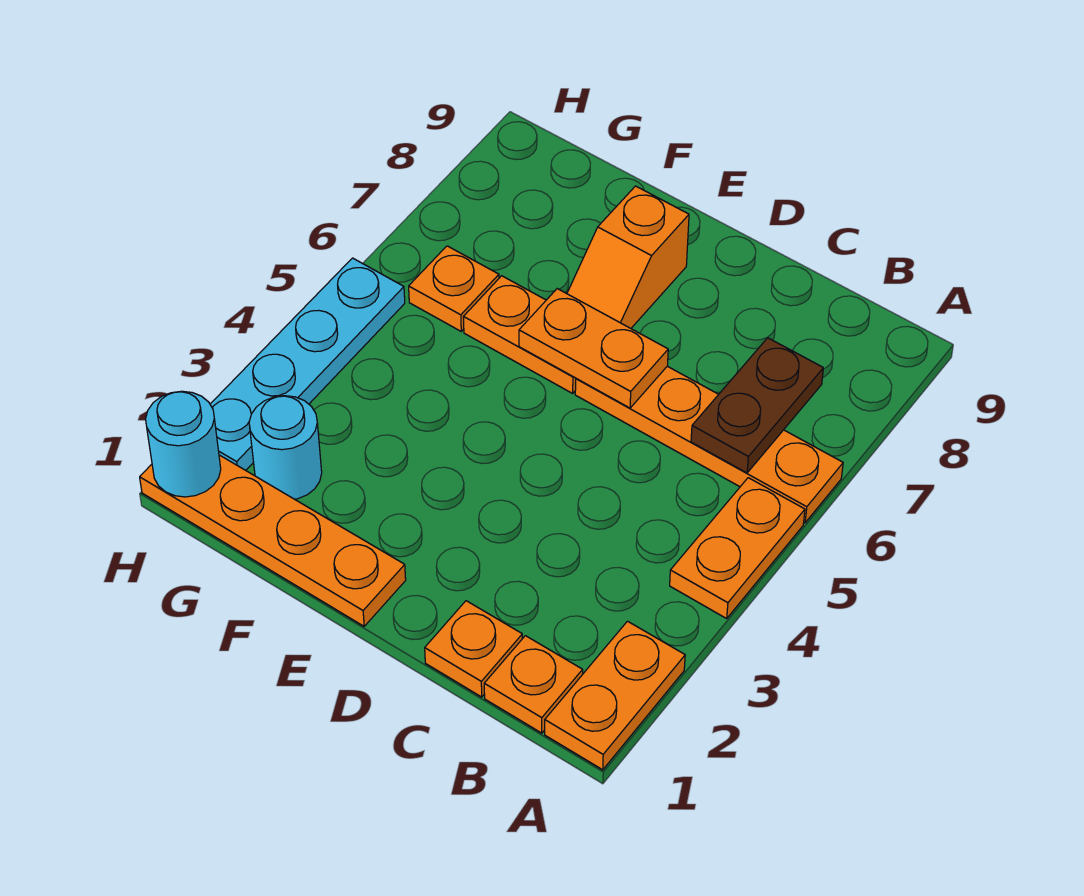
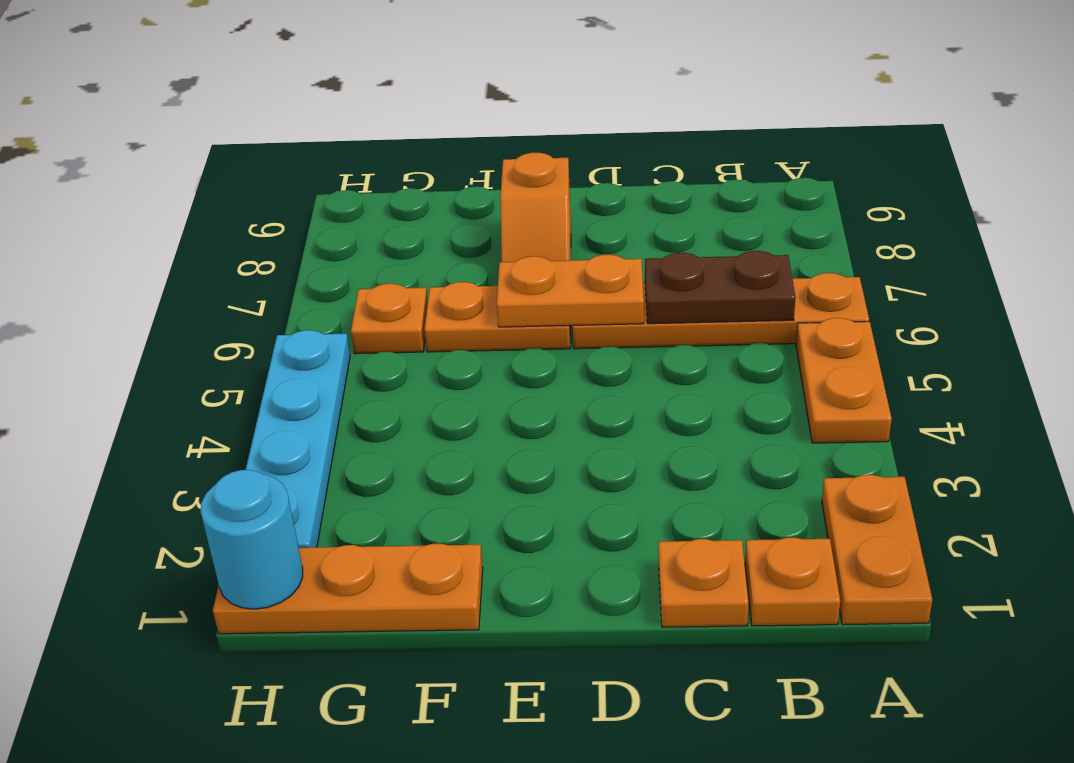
brown plate B6:B7 level 2 -> brown plate B6:C6 level 2
orange plate E1:H1 level 1 -> orange plate F1:H1 level 1
cyan round brick G2 level 1 -> none

